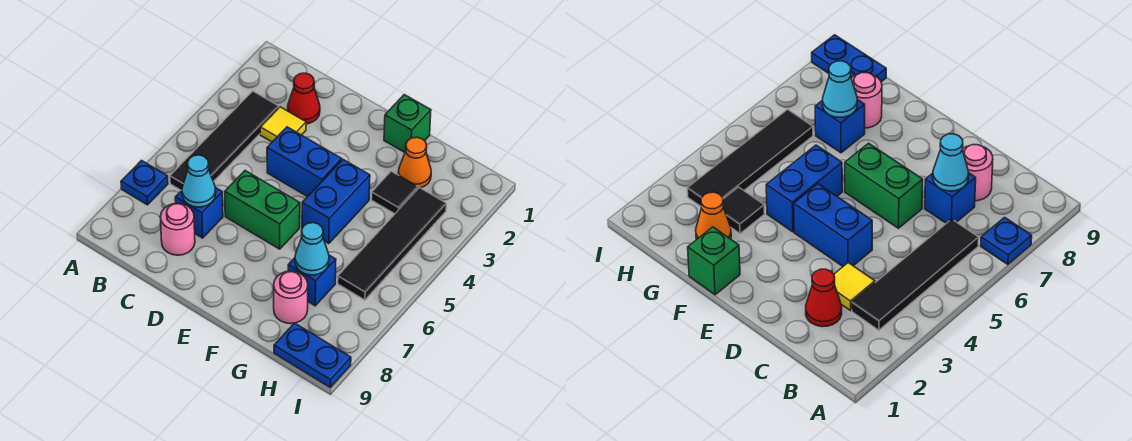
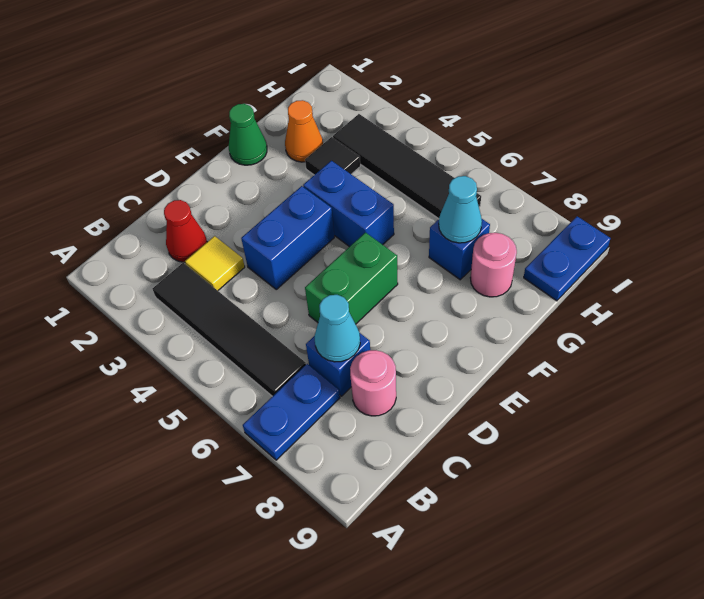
blue plate A7 level 1 -> blue plate A7:B7 level 1
green brick F1 level 1 -> green cone F1 level 1

